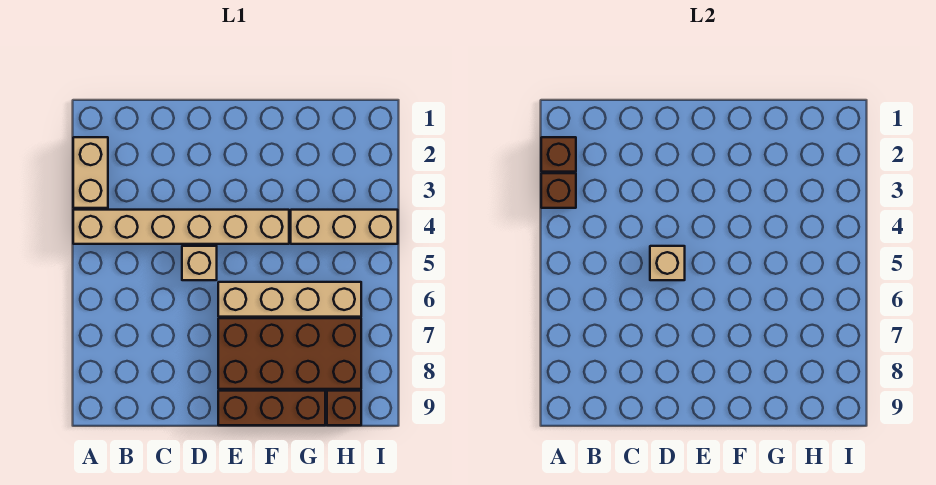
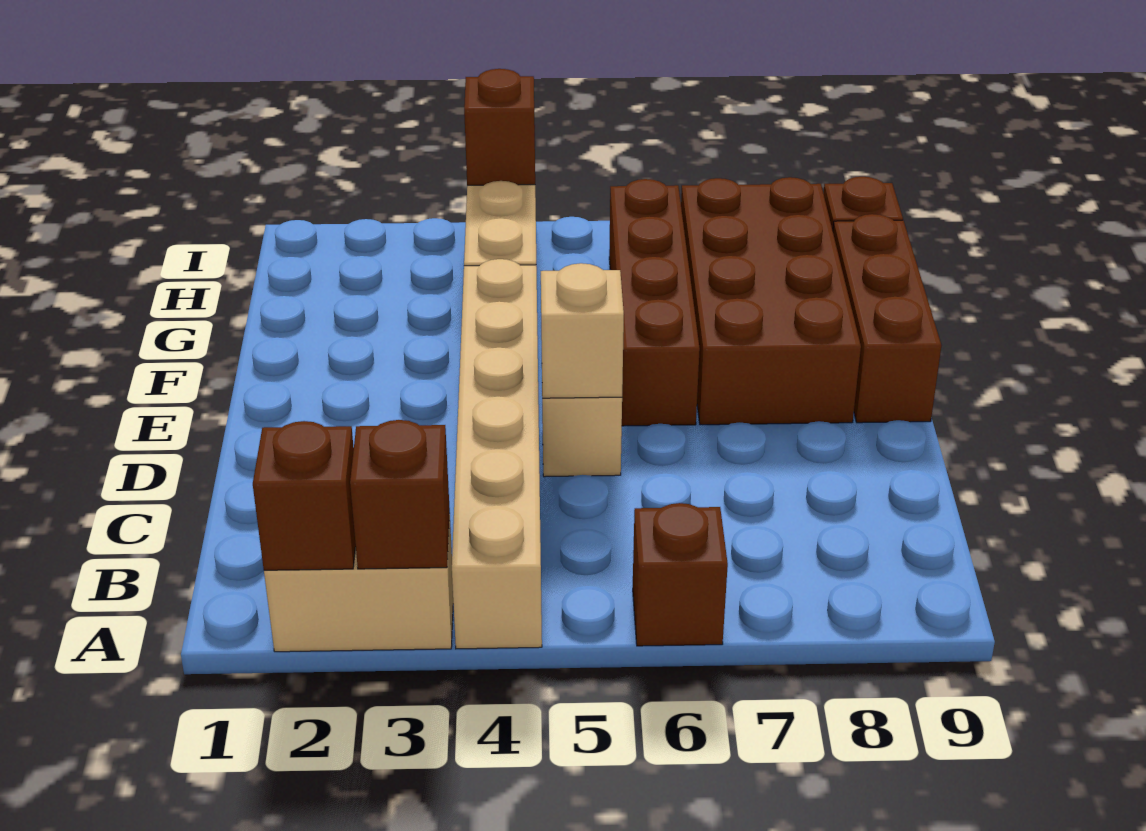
none -> brown brick A6 level 1
tan brick E6:H6 level 1 -> brown brick E6:H6 level 1
none -> brown brick I4 level 2

